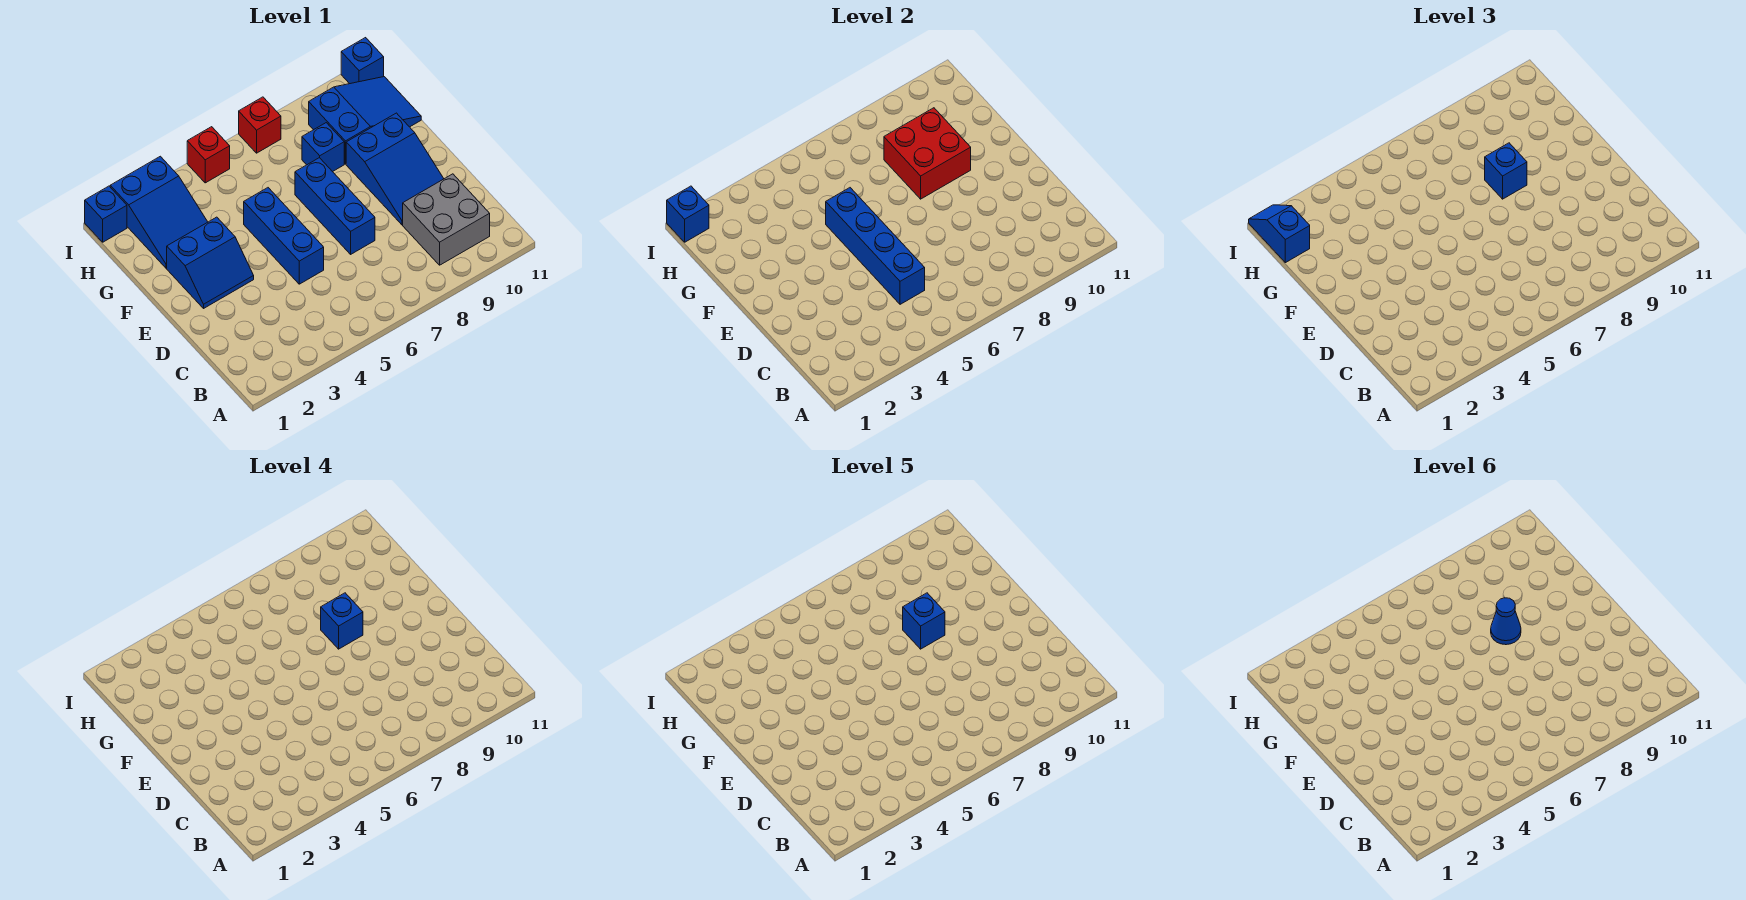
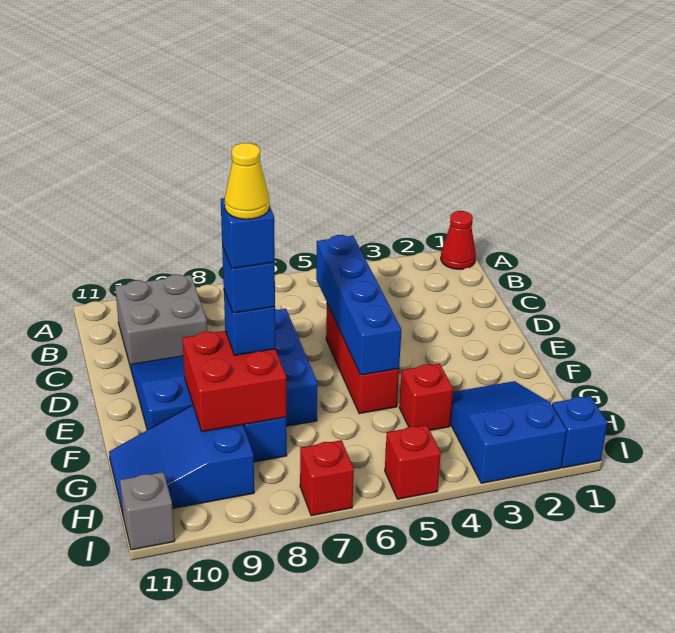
none -> red cone A1 level 1
blue brick D5:F5 level 1 -> red brick D5:F5 level 1
blue slope E2:F3 level 1 top F -> none
blue cone F8 level 6 -> yellow cone F8 level 6
none -> red brick G4 level 1
blue slope H1:I1 level 3 top H -> none
blue brick I1 level 2 -> none
blue brick I11 level 1 -> grey brick I11 level 1

